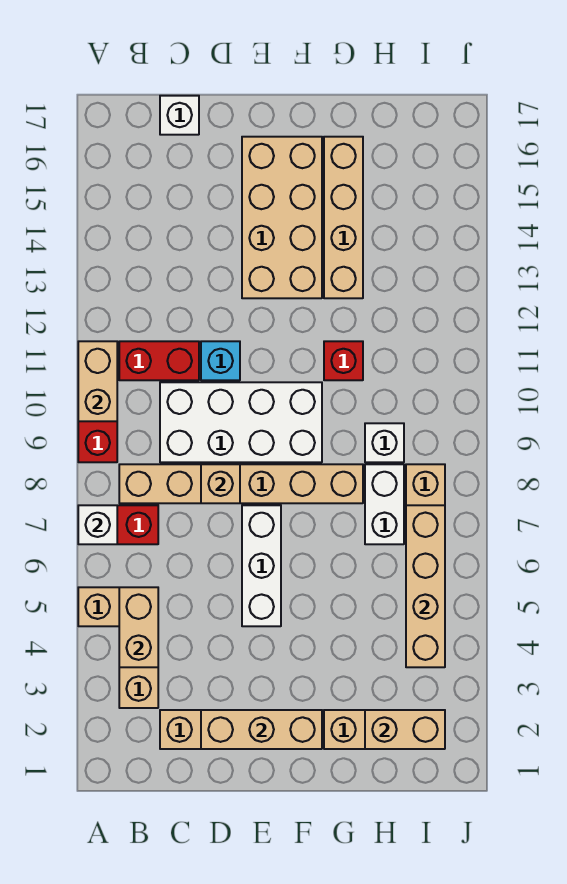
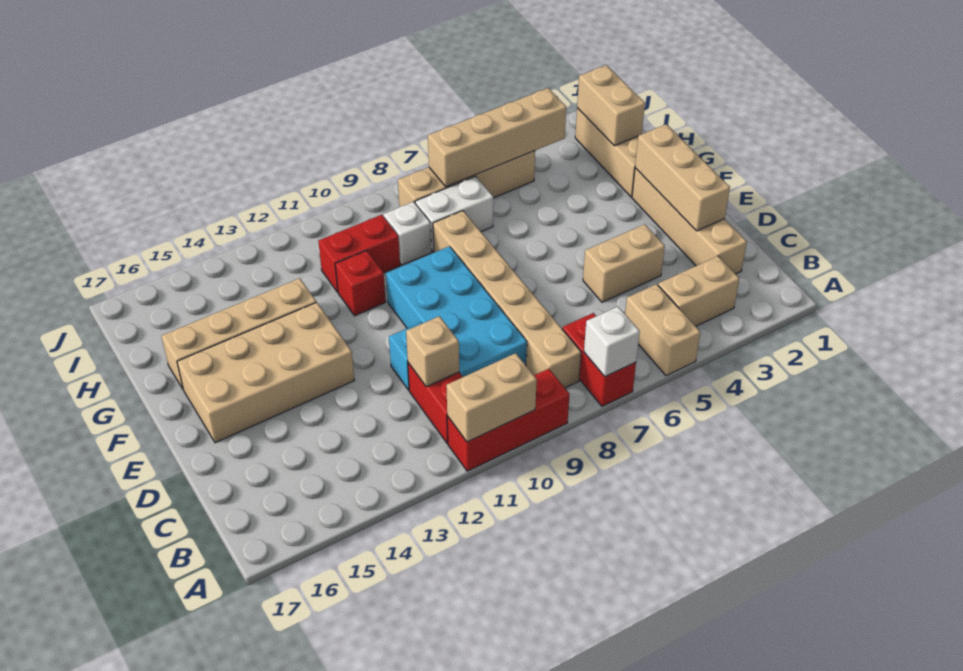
tan brick B4:B5 level 2 -> tan brick D4:D5 level 1
white brick C9:F10 level 1 -> cyan brick C9:F10 level 1
white brick C17 level 1 -> none
tan brick D8 level 2 -> tan brick C11 level 2
white brick E5:E7 level 1 -> none
none -> red brick H10:H11 level 1

